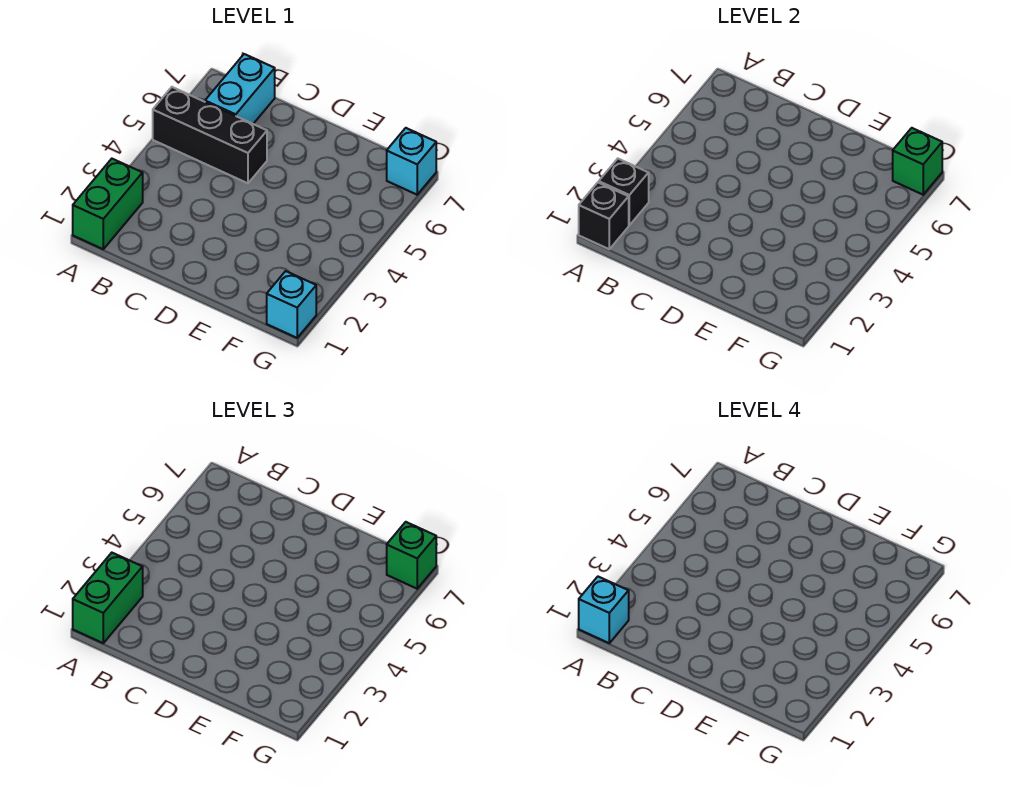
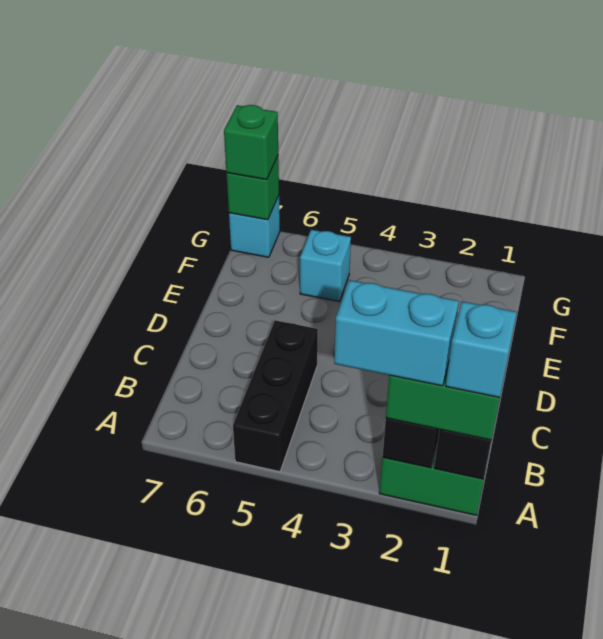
cyan brick B6:B7 level 1 -> cyan brick A2:A3 level 4
cyan brick G1 level 1 -> cyan brick F5 level 1

